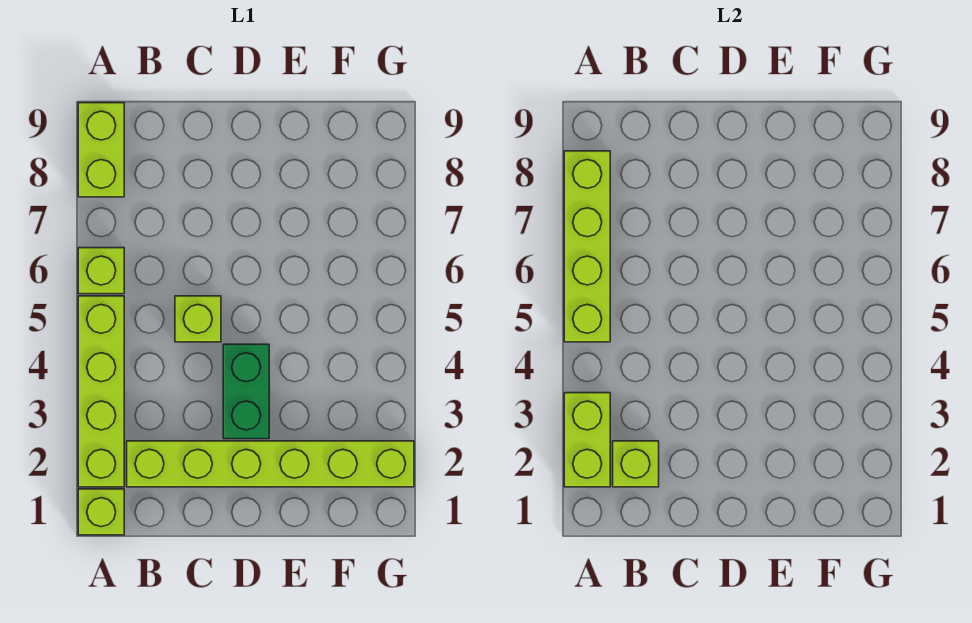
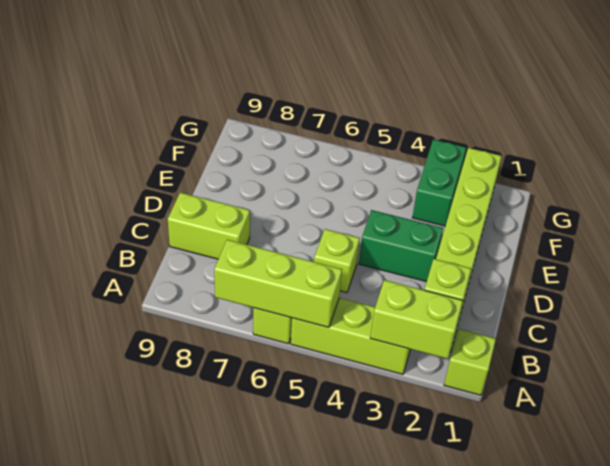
lime brick A2:A5 level 1 -> lime brick A3:A5 level 1
lime brick A5:A8 level 2 -> lime brick A5:A7 level 2
lime brick A8:A9 level 1 -> lime brick C8:C9 level 1
none -> green brick F3:G3 level 1

